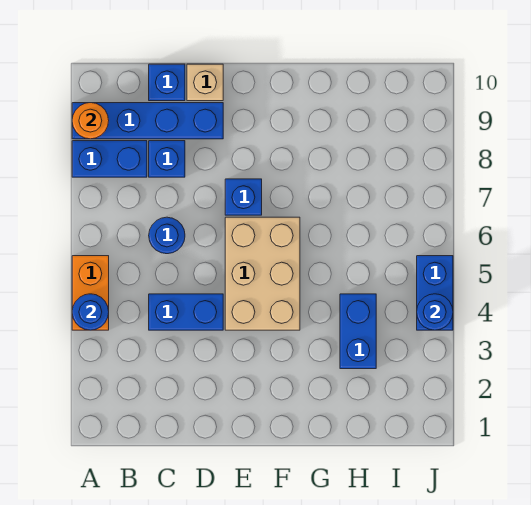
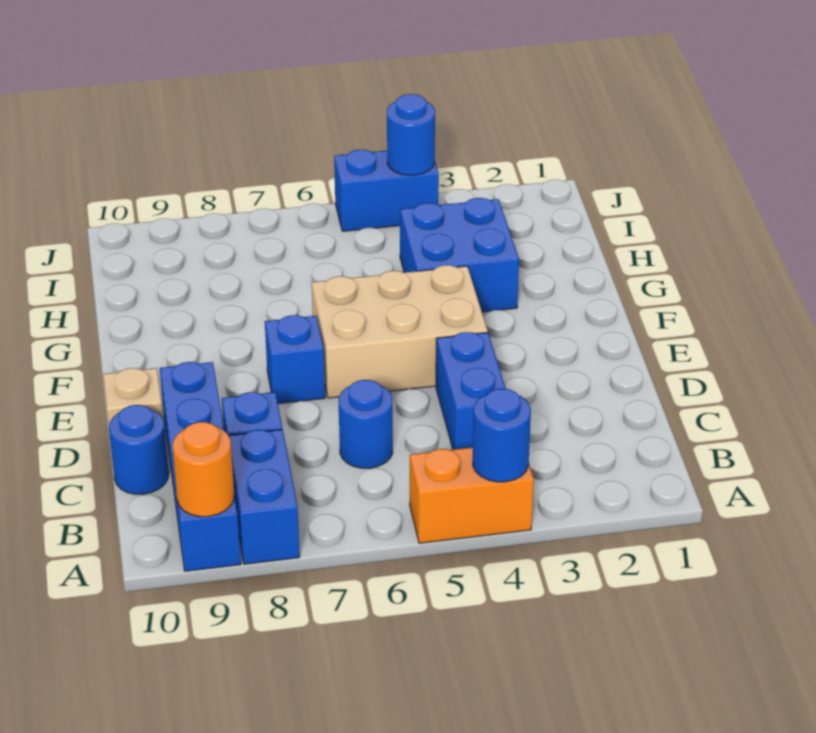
blue brick C10 level 1 -> blue round brick C10 level 1
blue brick H3:H4 level 1 -> blue brick G3:H4 level 1

